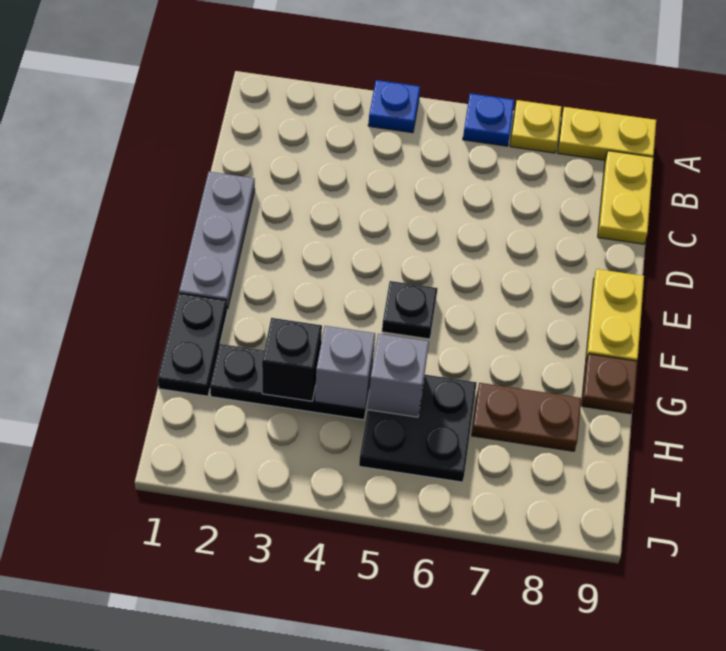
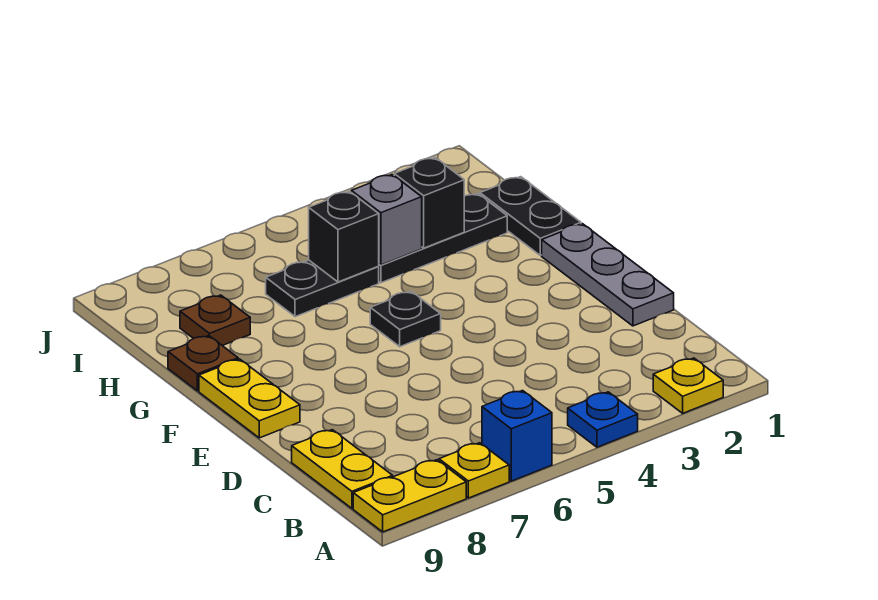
none -> yellow plate A2 level 1
blue plate A6 level 1 -> blue brick A6 level 1
black plate H5:I6 level 1 -> black plate H5:H6 level 1
grey brick H5 level 2 -> black brick H5 level 2
brown plate H7:H8 level 1 -> brown plate H8 level 1

